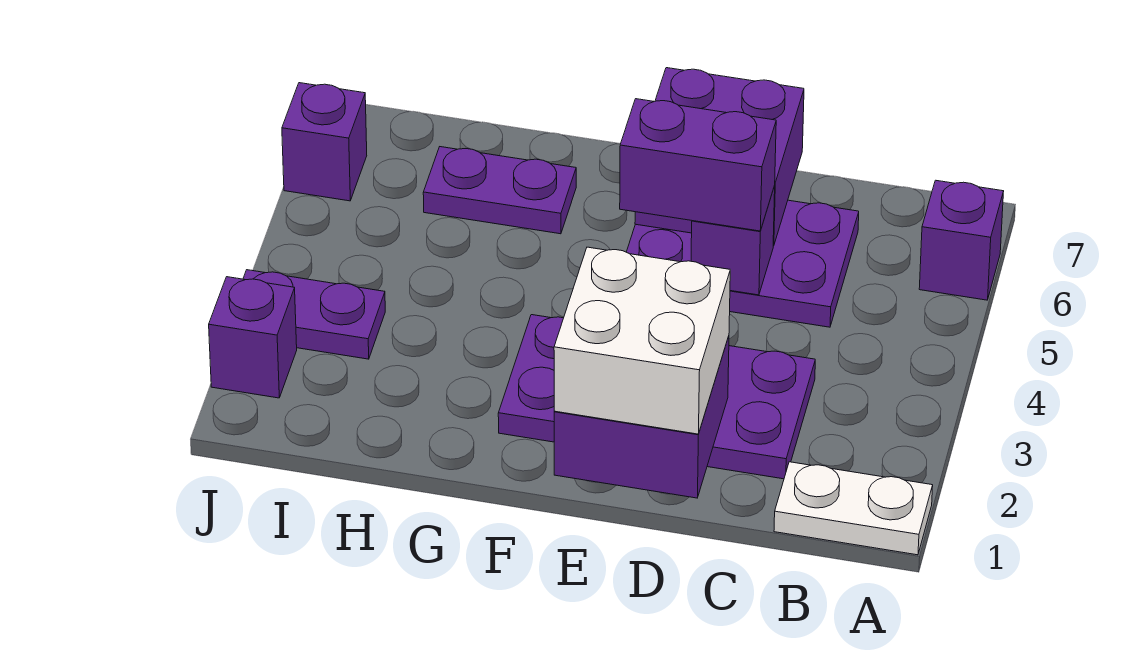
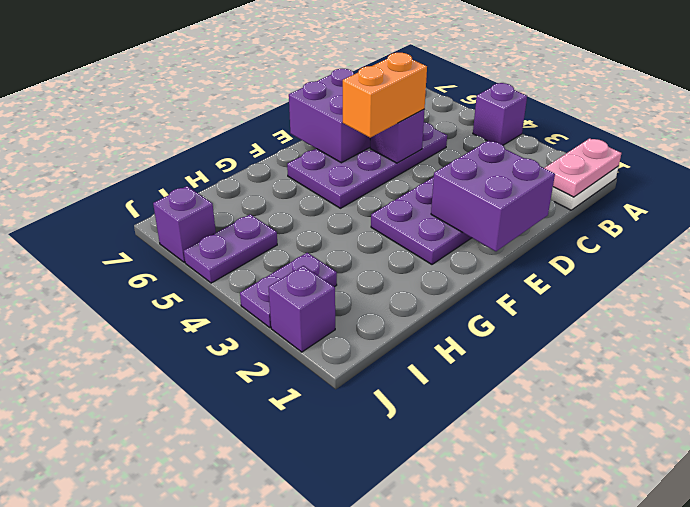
none -> pink plate A1:B1 level 2
purple brick A6 level 1 -> purple brick A4 level 1
purple plate C5:E6 level 1 -> purple plate C5:F6 level 1
white brick D1:E2 level 3 -> none
purple brick D5:E5 level 3 -> orange brick D5:E5 level 3
purple plate G6:H6 level 1 -> purple plate I5:J5 level 1

